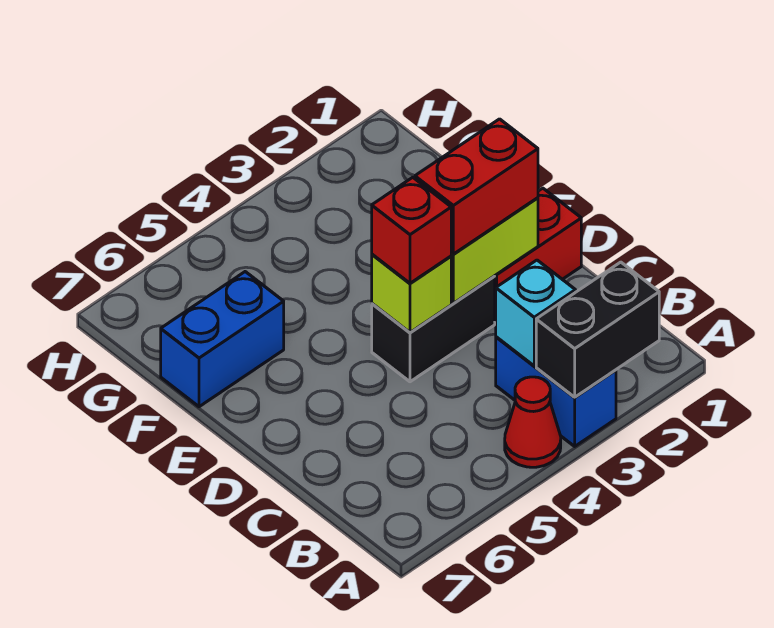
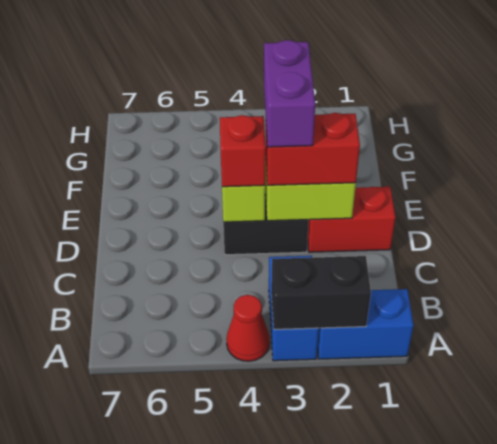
cyan brick B3 level 2 -> none
none -> purple brick D3:E3 level 4
blue brick F6:F7 level 1 -> blue brick A1:A2 level 1

